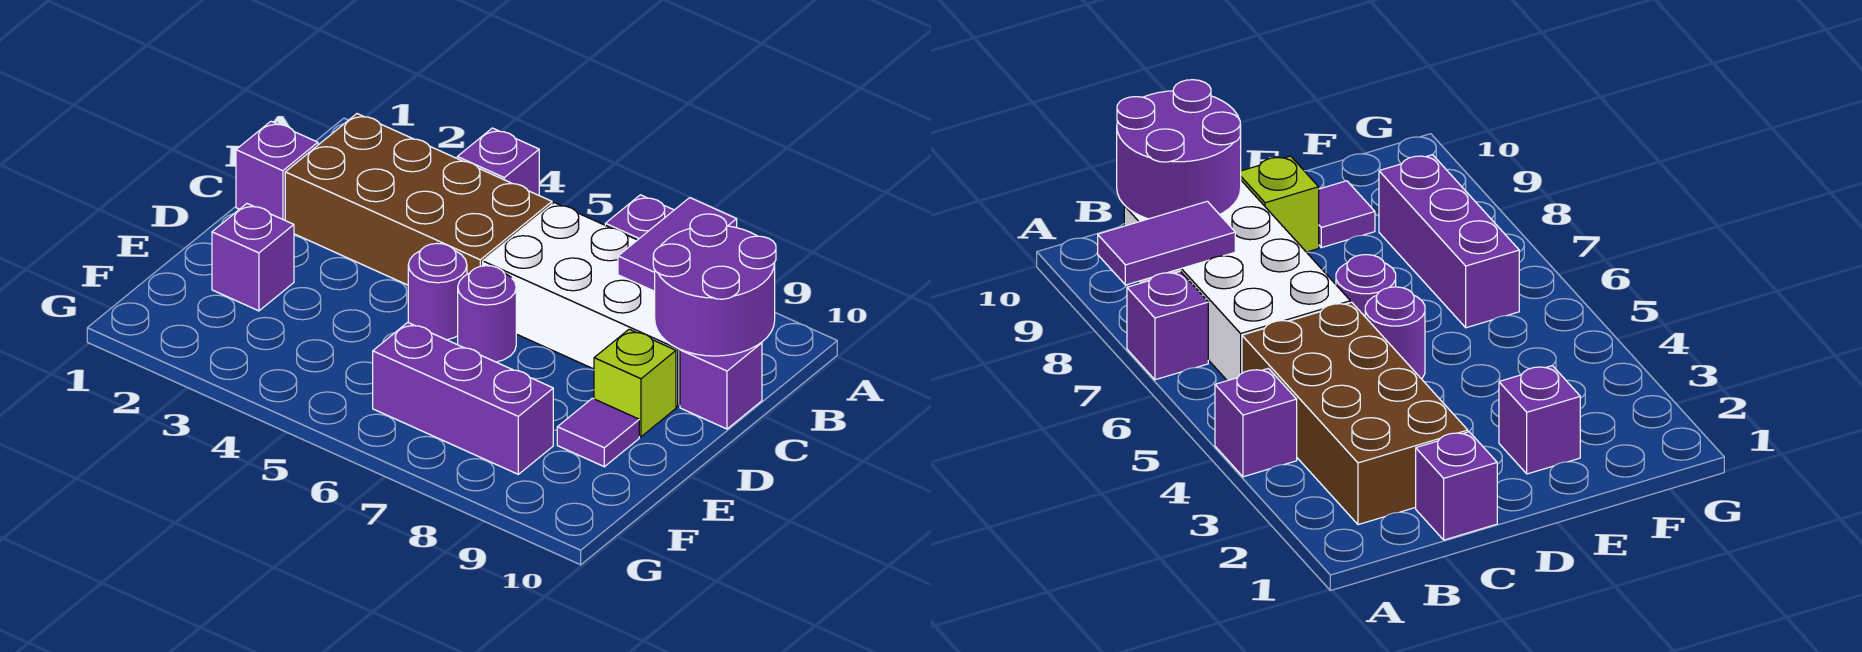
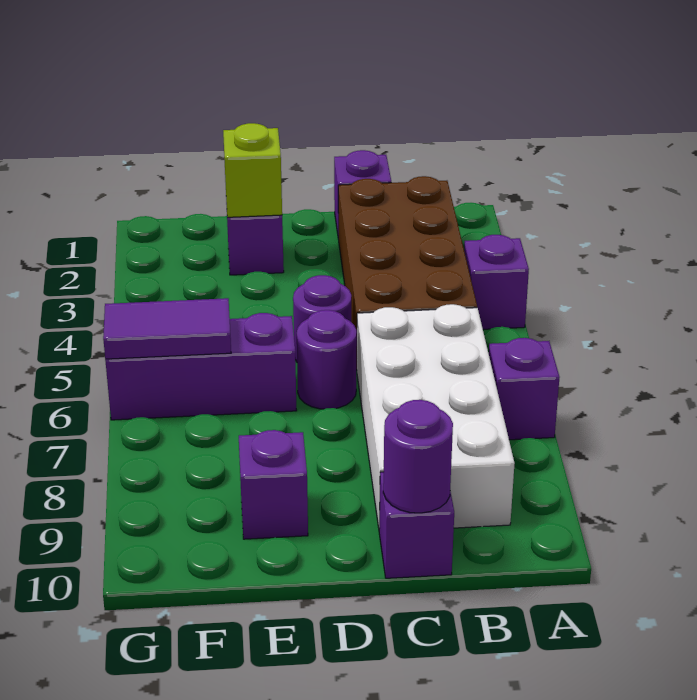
purple tile A8:B8 level 2 -> purple tile F6:G6 level 2
purple round brick B9:C10 level 2 -> purple round brick C10 level 2
lime brick D9 level 1 -> lime brick E2 level 2
purple tile E9 level 1 -> purple brick E9 level 1
purple brick F6:F8 level 1 -> purple brick E6:G6 level 1

